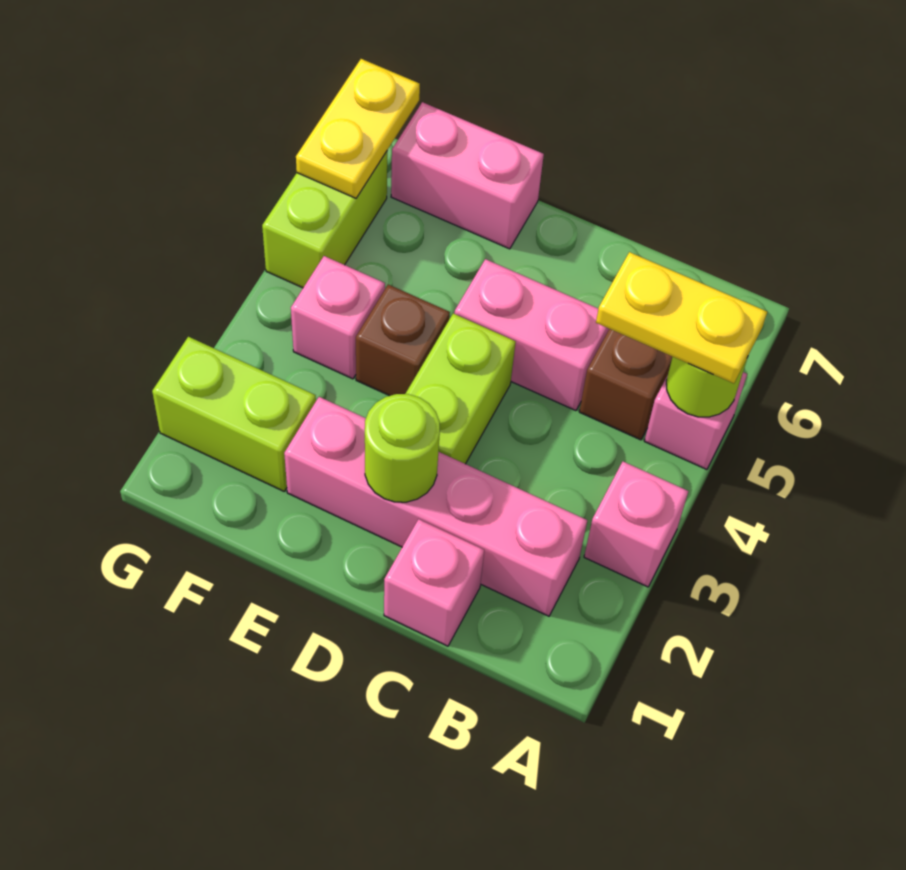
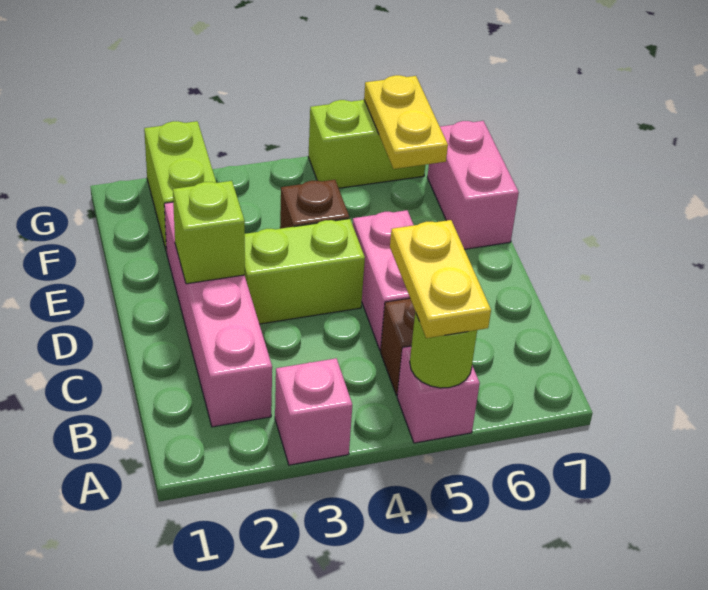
pink brick C1 level 1 -> none
lime round brick D2 level 2 -> lime brick D2 level 2
pink brick F4 level 1 -> none
yellow plate G6:G7 level 2 -> yellow plate F6:G6 level 2

